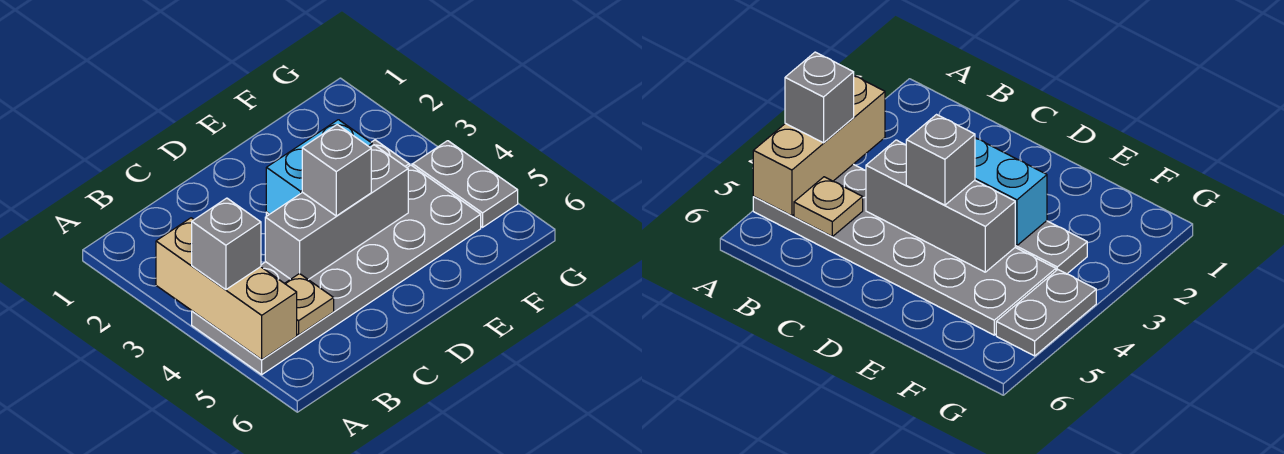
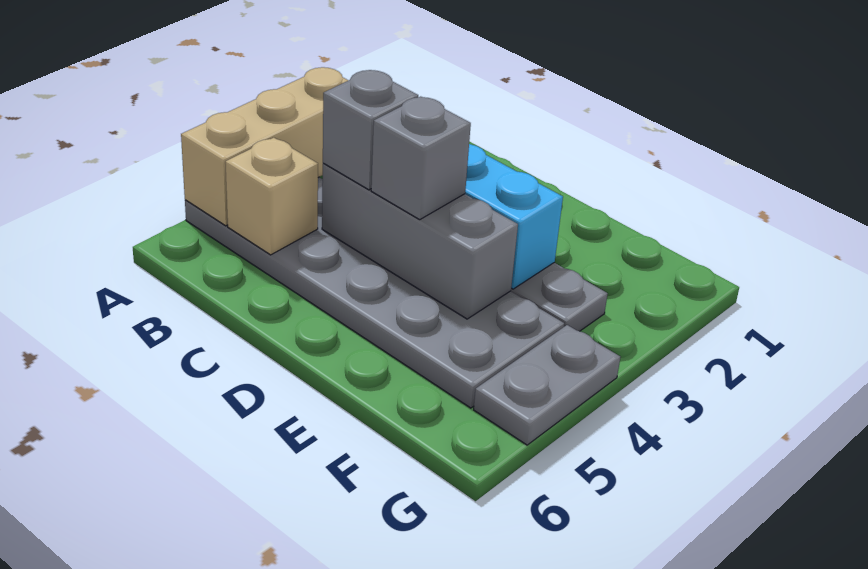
grey brick A4 level 3 -> grey brick C4 level 3
tan plate B5 level 2 -> tan brick B5 level 2

